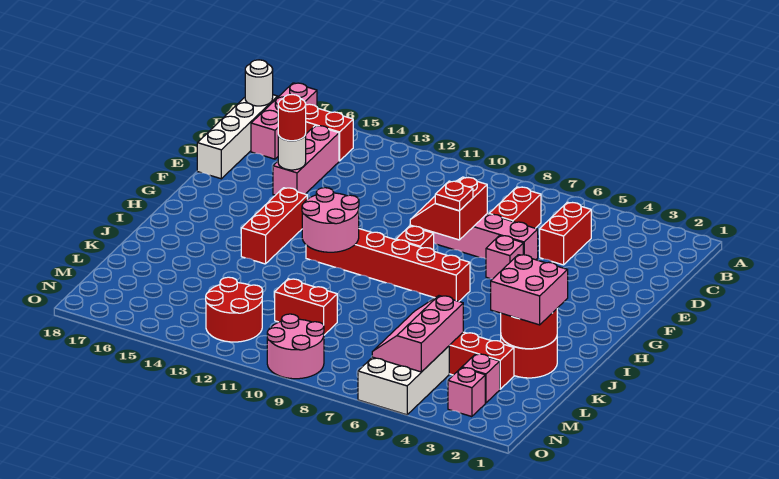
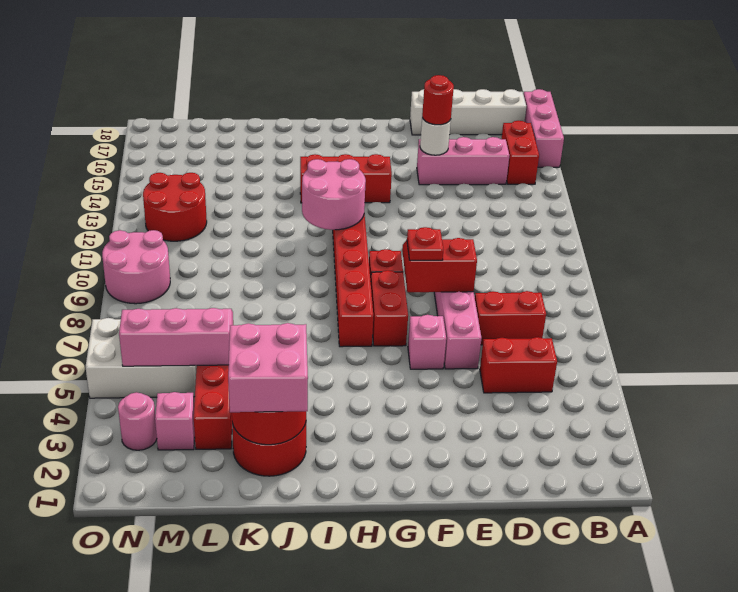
pink brick A17:C17 level 1 -> pink brick A16:A18 level 1
white round brick B18 level 2 -> none
red brick L10:L11 level 1 -> red brick G7:G8 level 1
pink brick N3 level 1 -> pink round brick N3 level 1

